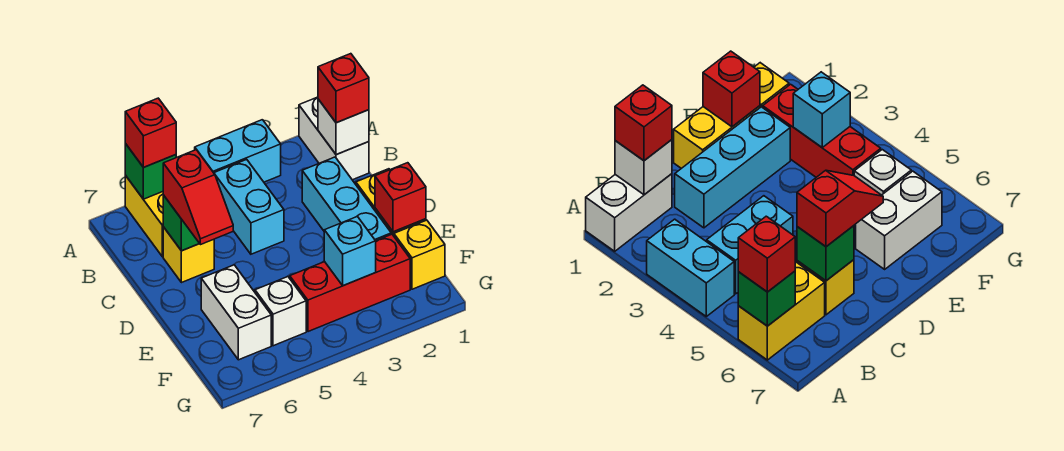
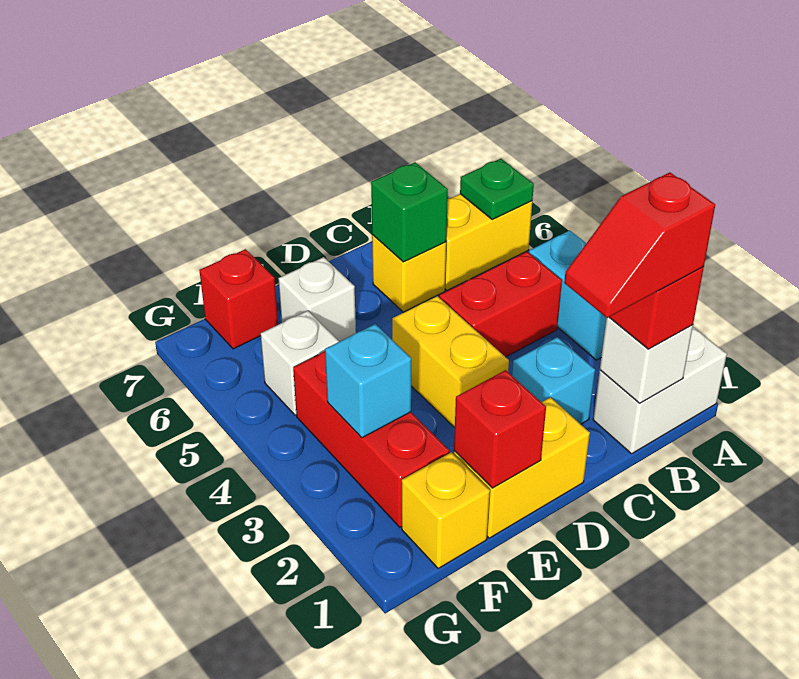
green brick A6 level 2 -> green plate A6 level 2
red brick A6 level 3 -> red brick F7 level 1
cyan brick B4:C4 level 1 -> red brick B4:C4 level 1
cyan brick C2:E2 level 1 -> cyan brick C2 level 1
red slope C6:D6 level 3 top C -> red slope B1:C1 level 4 top B
none -> yellow brick D3:D4 level 1
white brick E6:F6 level 1 -> white brick E6 level 1

